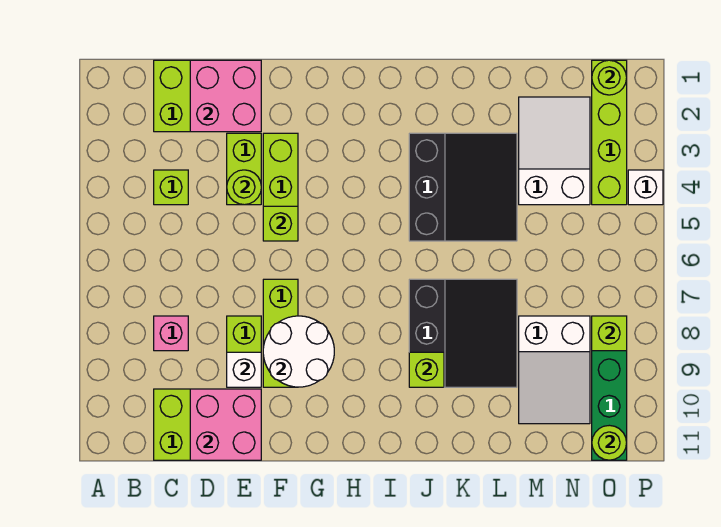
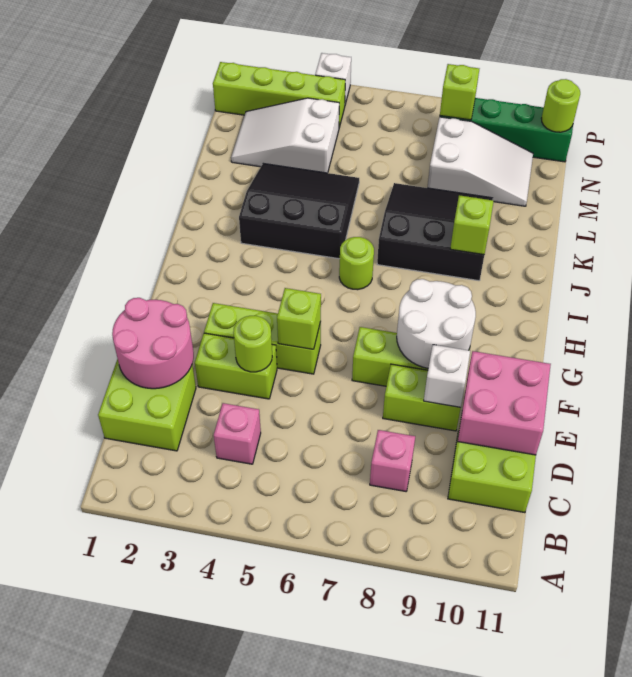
lime brick C4 level 1 -> pink brick C4 level 1
pink brick D1:E2 level 2 -> pink round brick D1:E2 level 2
lime round brick O1 level 2 -> lime round brick I6 level 1

